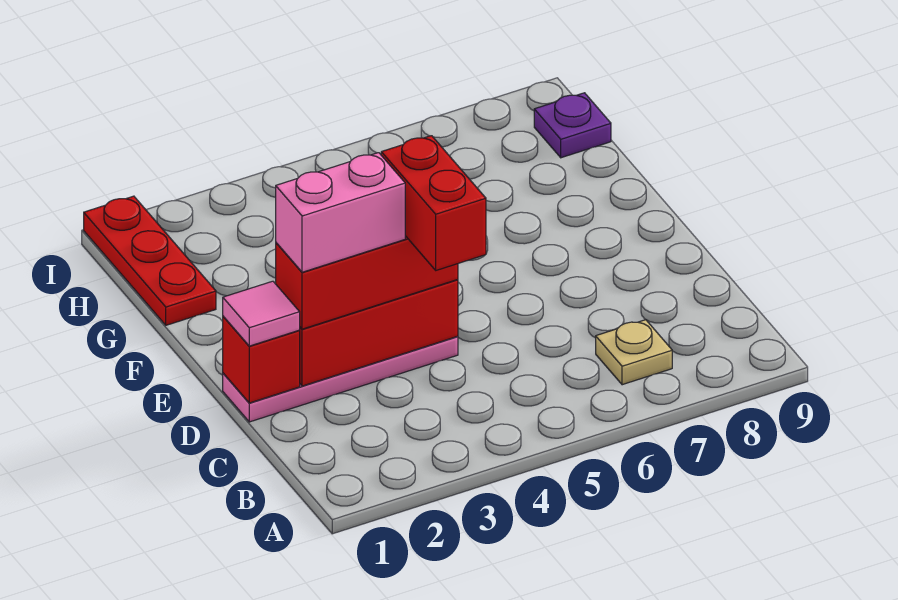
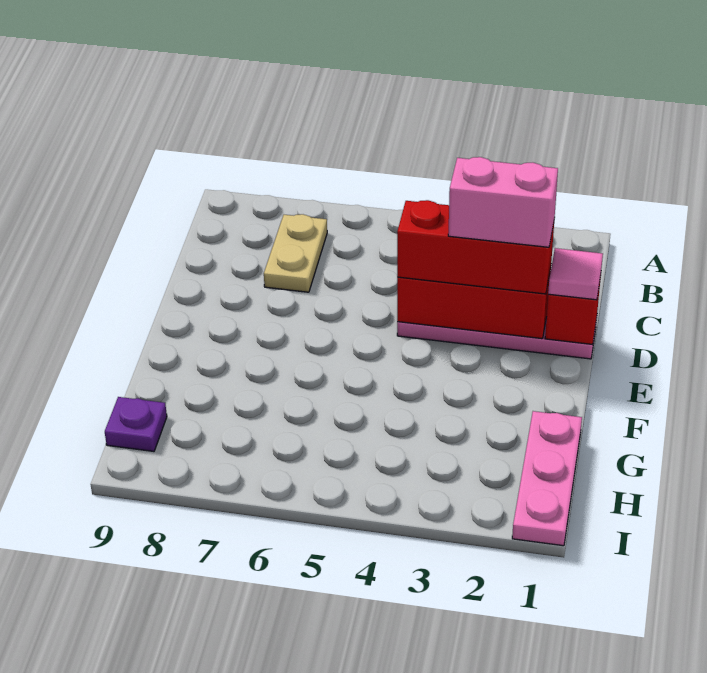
tan plate B7 level 1 -> tan plate B7:C7 level 1
red brick C4:D4 level 4 -> none
red plate G1:I1 level 1 -> pink plate G1:I1 level 1

